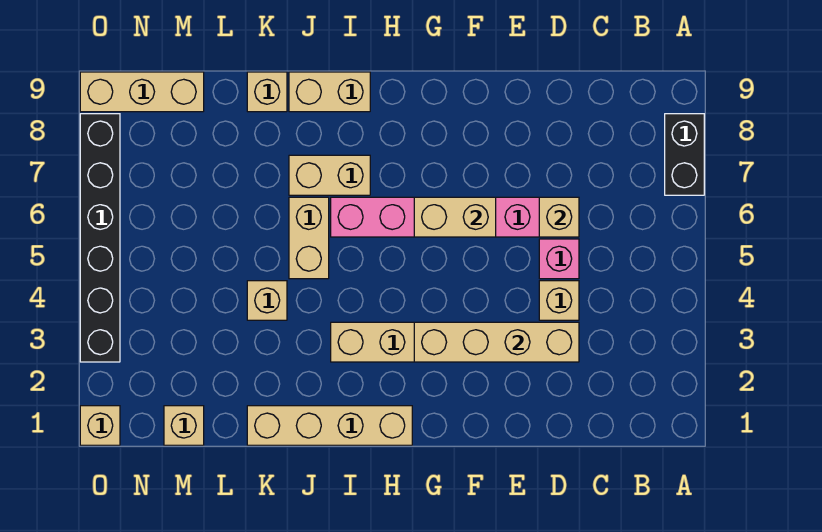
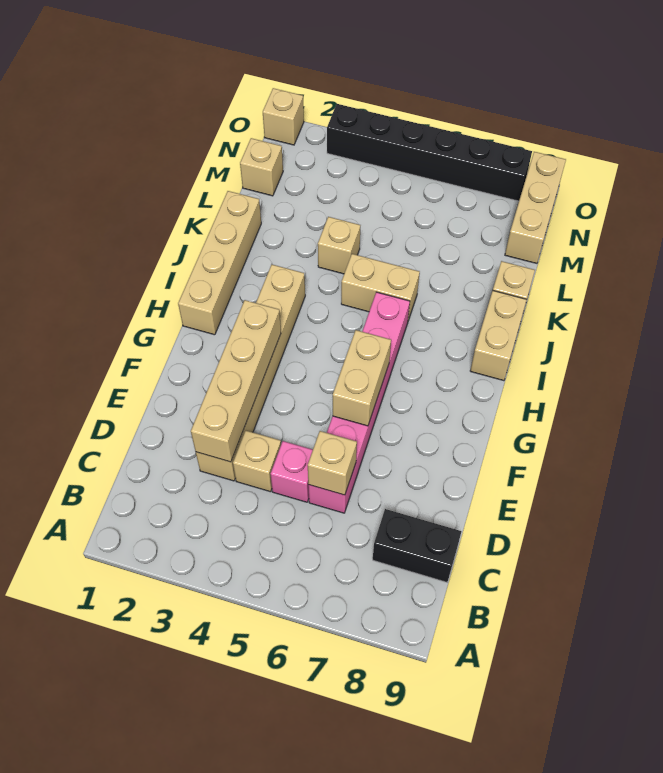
black brick A7:A8 level 1 -> black brick C8:C9 level 1
tan brick I7:J7 level 1 -> none

